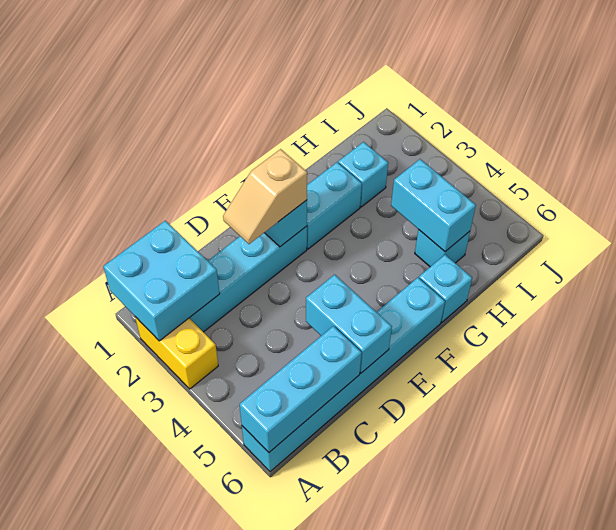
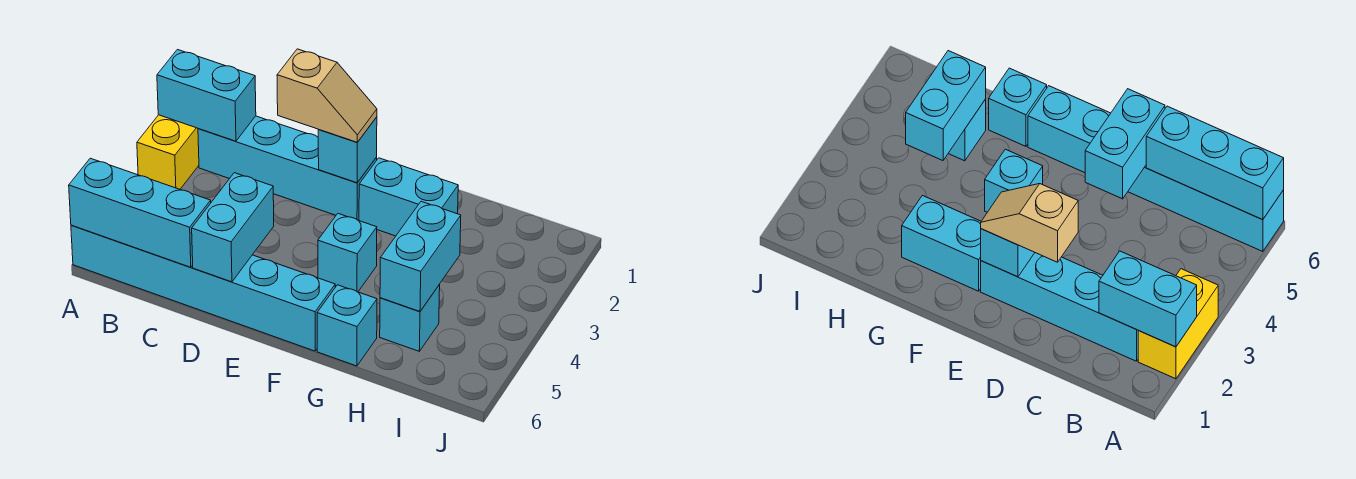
cyan brick A1:B2 level 2 -> cyan brick A2:B2 level 2
tan slope D2:E2 level 3 top E -> tan slope D2:E2 level 3 top D
cyan brick H2 level 1 -> cyan brick F4 level 1

